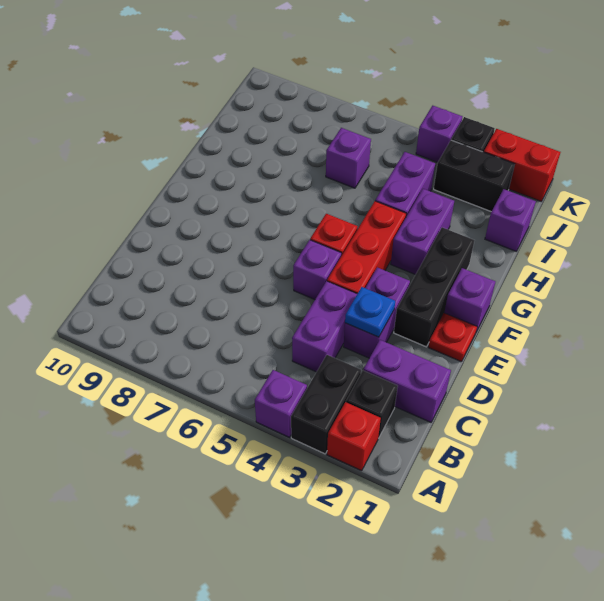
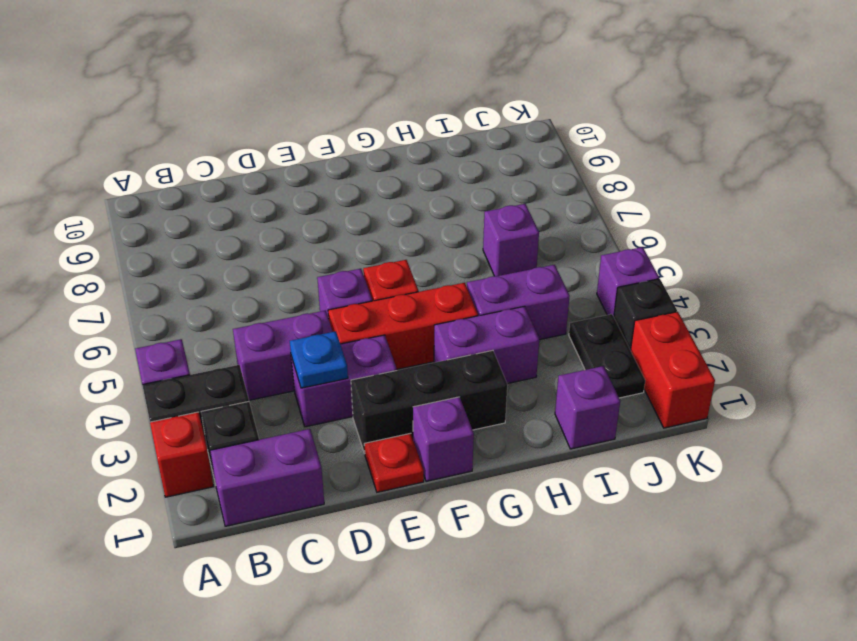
purple brick C1:C2 level 1 -> purple brick B1:C1 level 1
black brick J2:J3 level 1 -> black plate J2:J3 level 1

